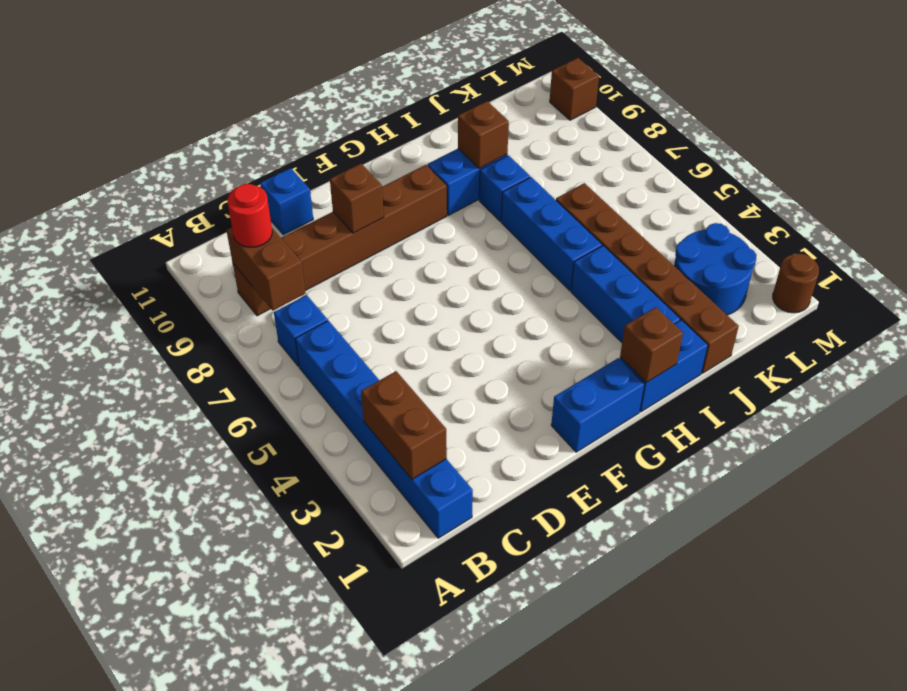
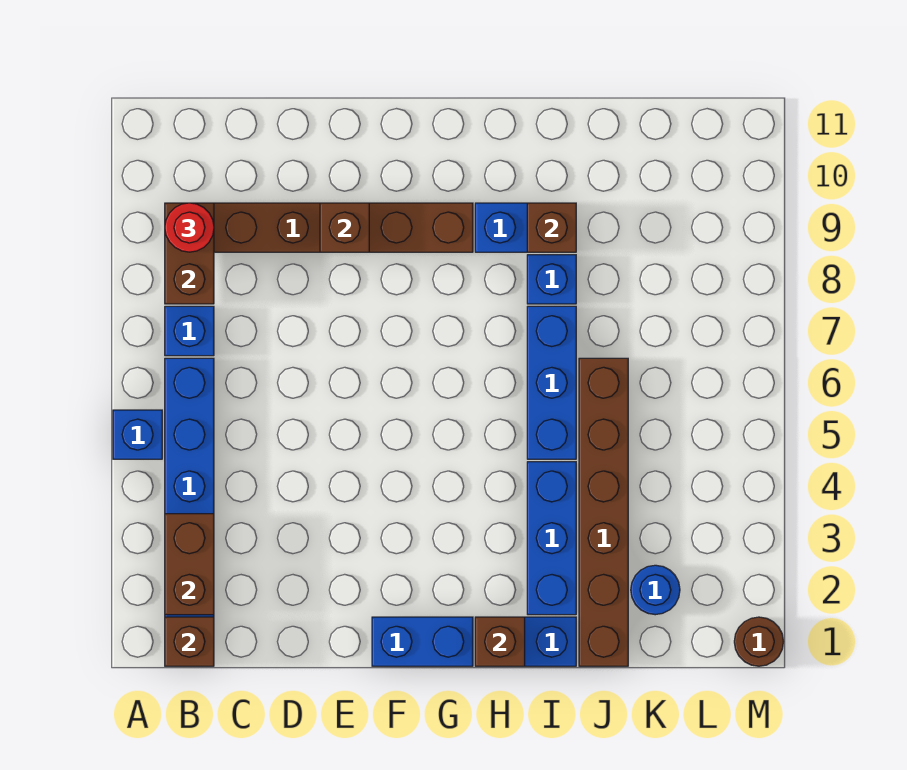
blue brick D11 level 1 -> blue brick A5 level 1
blue round brick K2:L3 level 1 -> blue round brick K2 level 1
brown brick M10 level 1 -> brown brick B1 level 2

